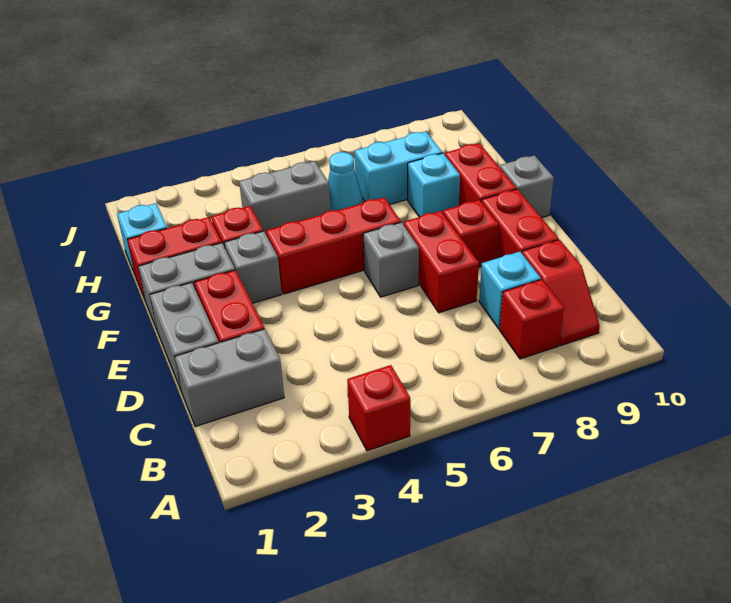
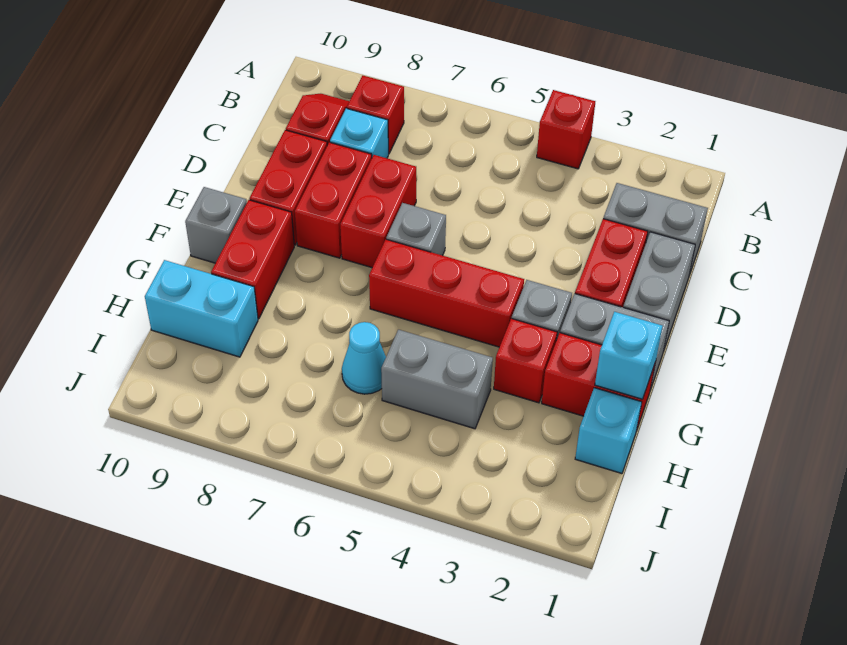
red brick E8 level 1 -> red brick D8:E8 level 1
cyan brick G8 level 1 -> cyan brick G1 level 2
cyan brick H7:H8 level 1 -> cyan brick H9:H10 level 1

